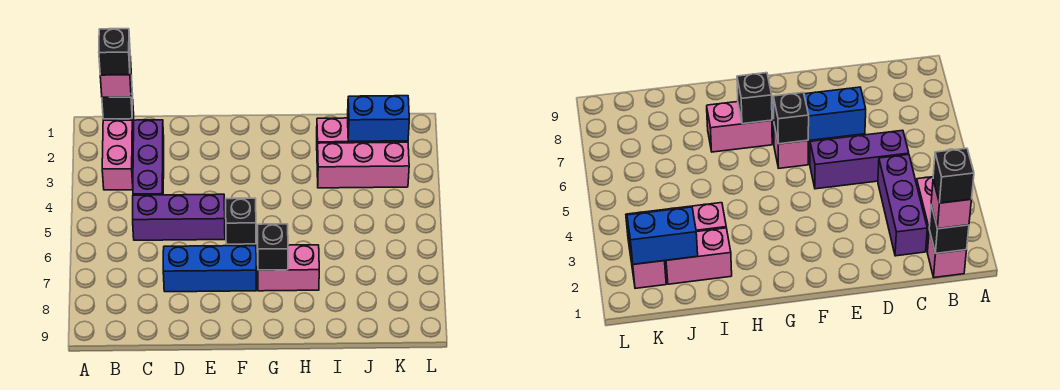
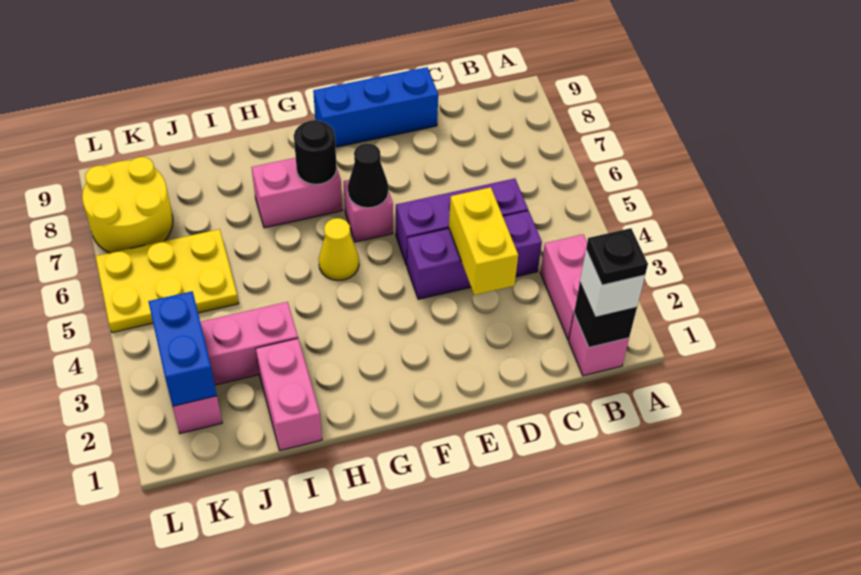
pink brick B1 level 3 -> white brick B1 level 3
black brick B1 level 4 -> black plate B1 level 4
purple brick C2:C4 level 1 -> purple brick C4:E4 level 1
none -> yellow brick D3:D4 level 2
blue brick D7:F7 level 1 -> blue brick D9:F9 level 1
black brick F6 level 2 -> black cone F6 level 2
none -> yellow cone G5 level 1
black brick G7 level 2 -> black round brick G7 level 2
pink brick I2:J2 level 1 -> pink brick I1:I2 level 1
blue brick J2:K2 level 2 -> blue brick K2:K3 level 2
none -> yellow plate J5:L6 level 1
none -> yellow round brick K7:L8 level 1

